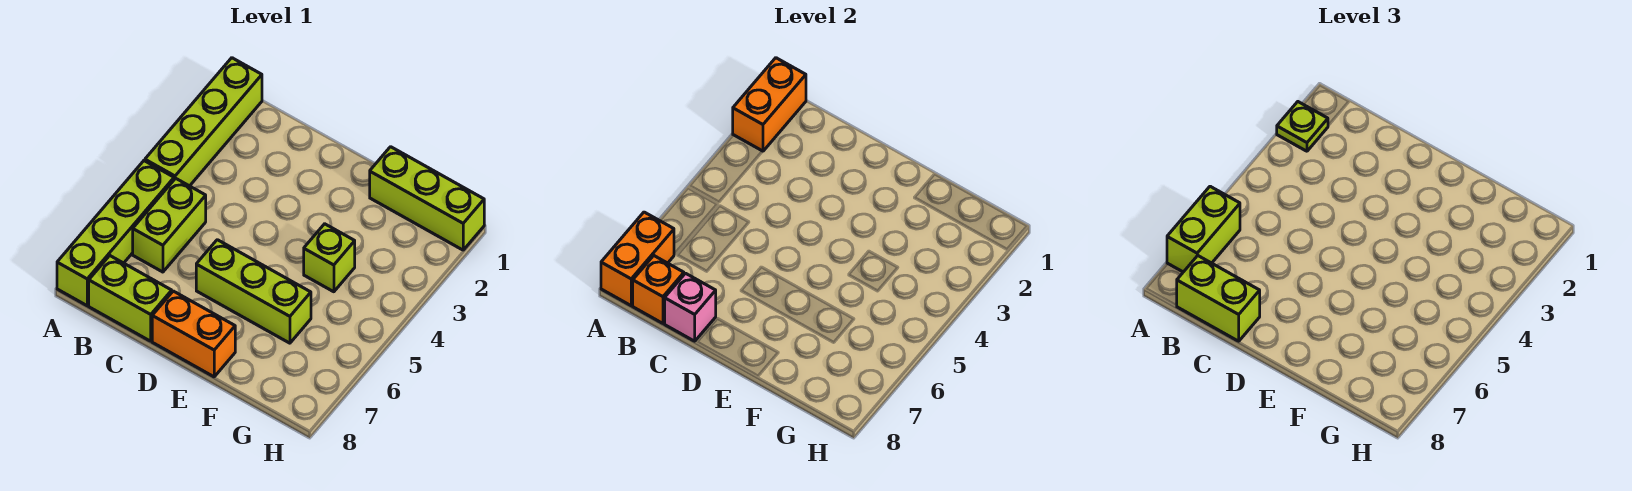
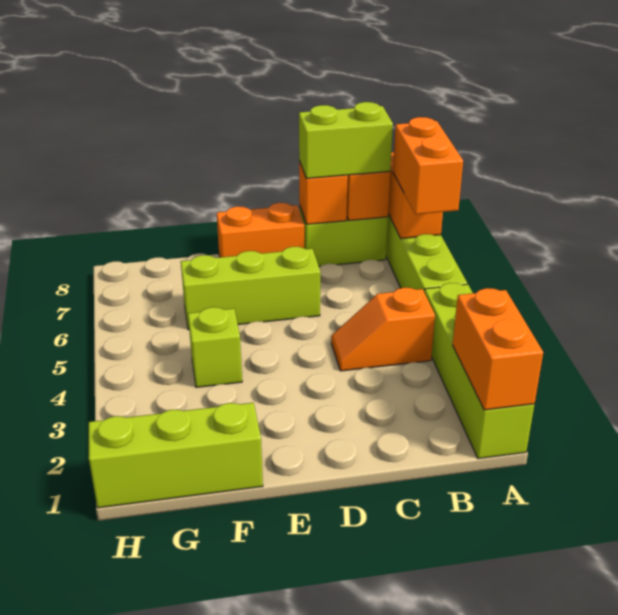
lime plate A2 level 3 -> none
lime brick A6:A7 level 3 -> orange brick A6:A7 level 3
none -> orange slope B4:C4 level 1 top B
lime brick B5:B6 level 1 -> none
pink brick C8 level 2 -> orange brick C8 level 2

